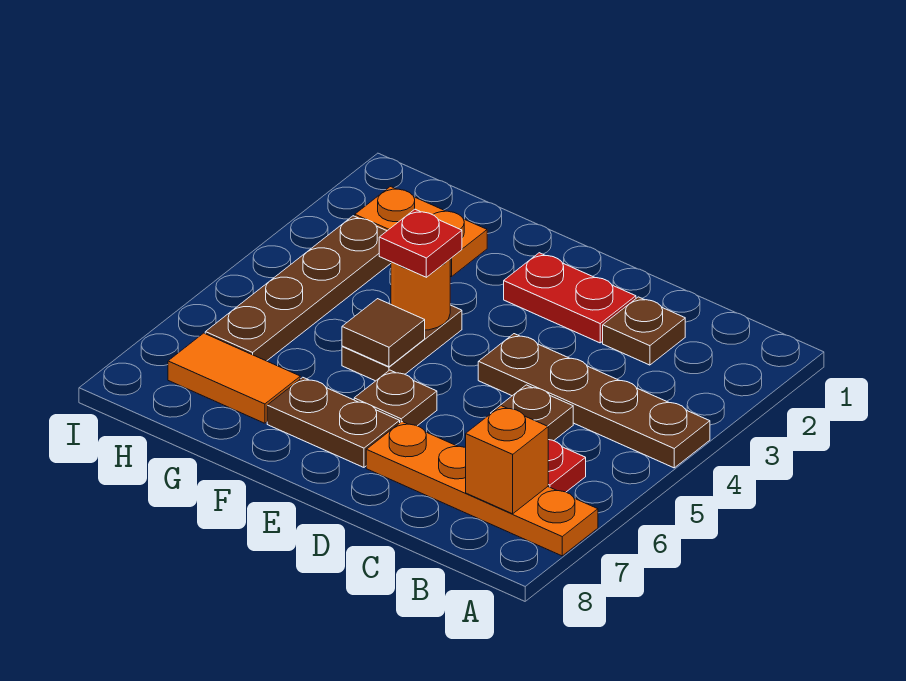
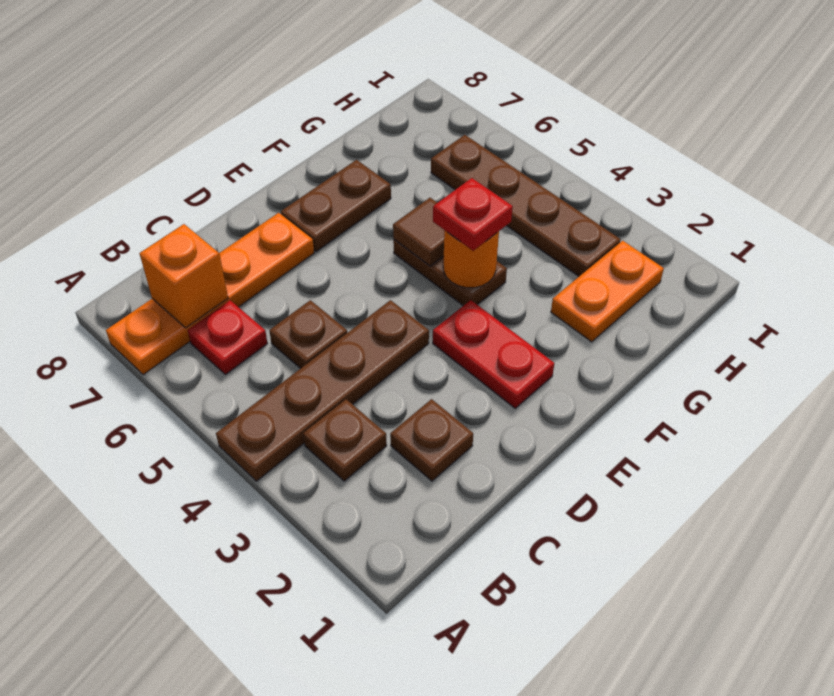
red plate D2:E2 level 1 -> red plate E2:E3 level 1
brown plate E6 level 1 -> brown plate B3 level 1
orange tile G7:H7 level 1 -> none

